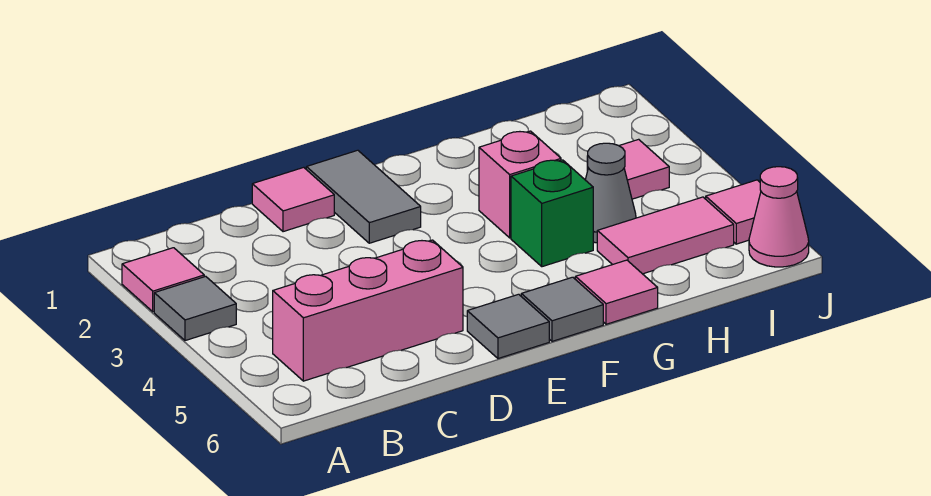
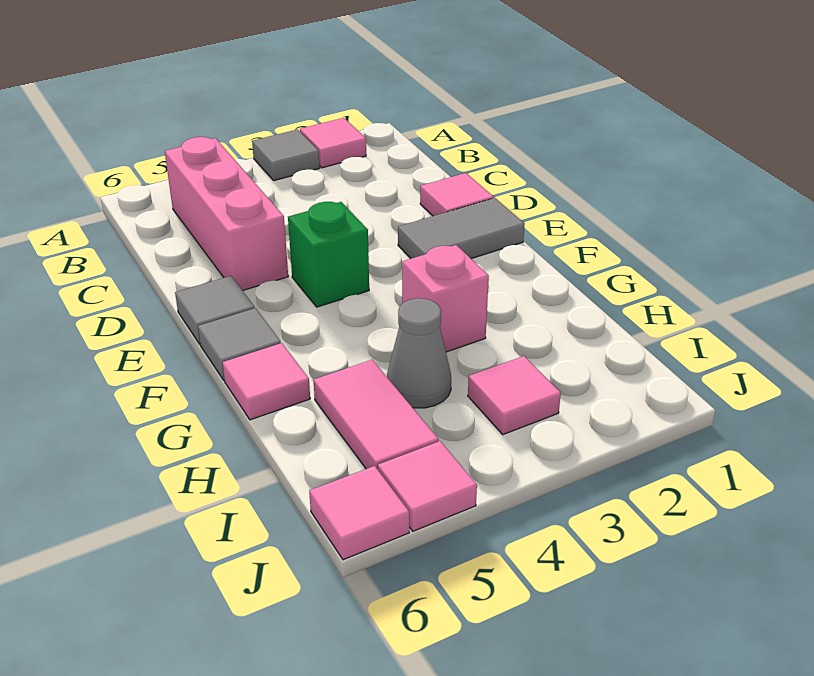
green brick G4 level 1 -> green brick E4 level 1
pink cone J6 level 1 -> pink tile J6 level 1

